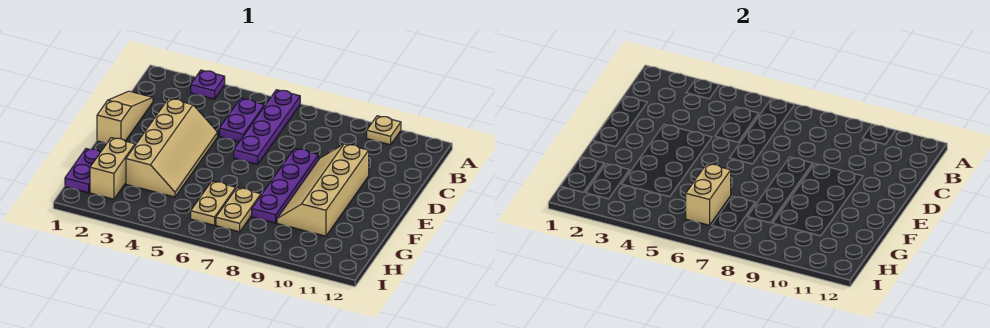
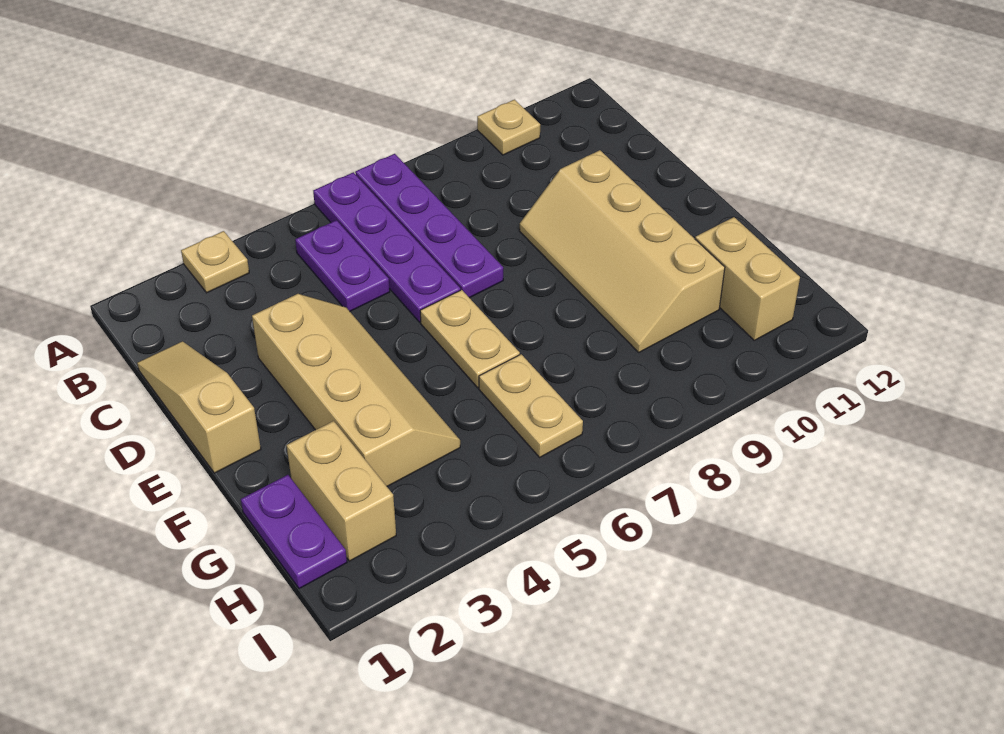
purple plate A3 level 1 -> tan plate A3 level 1
purple plate D8:G8 level 1 -> purple plate A7:D7 level 1
tan brick G6:H6 level 2 -> tan brick G11:H11 level 1
tan plate G7:H7 level 1 -> tan plate E6:F6 level 1

